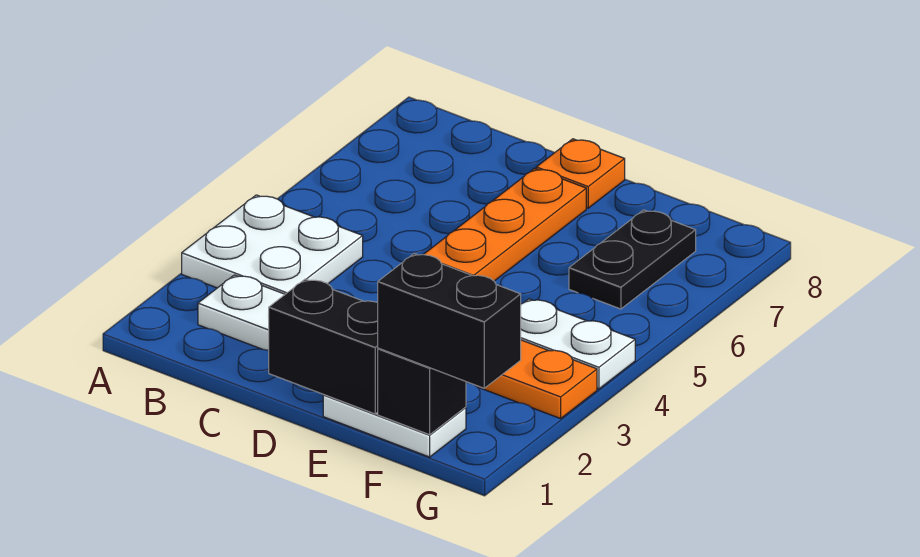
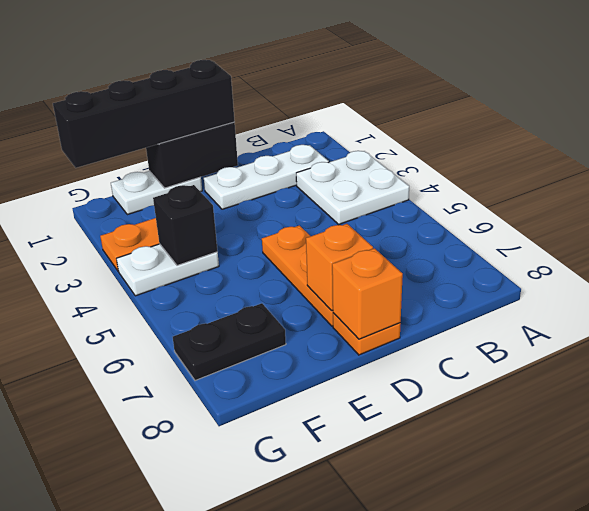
none -> orange brick D7 level 2
none -> orange brick D8 level 2
black brick F1 level 2 -> black brick F4 level 2
black brick F1:G1 level 3 -> black brick D1:G1 level 3
black plate F6:F7 level 1 -> black plate F7:G7 level 1

